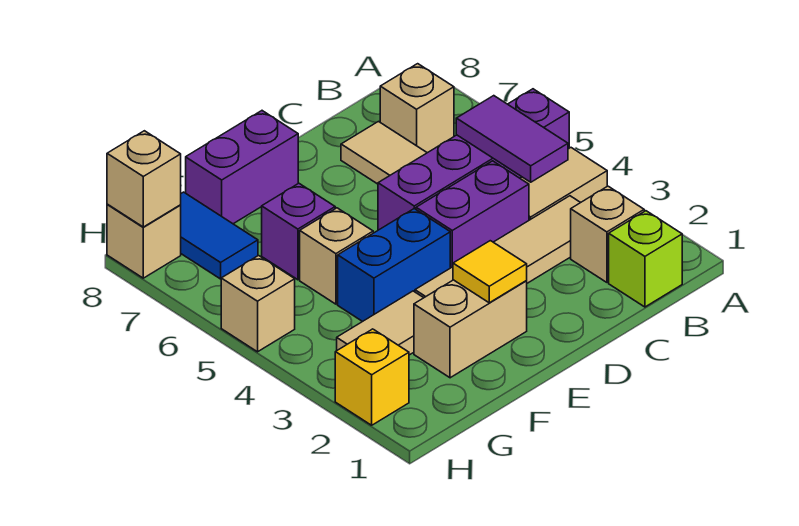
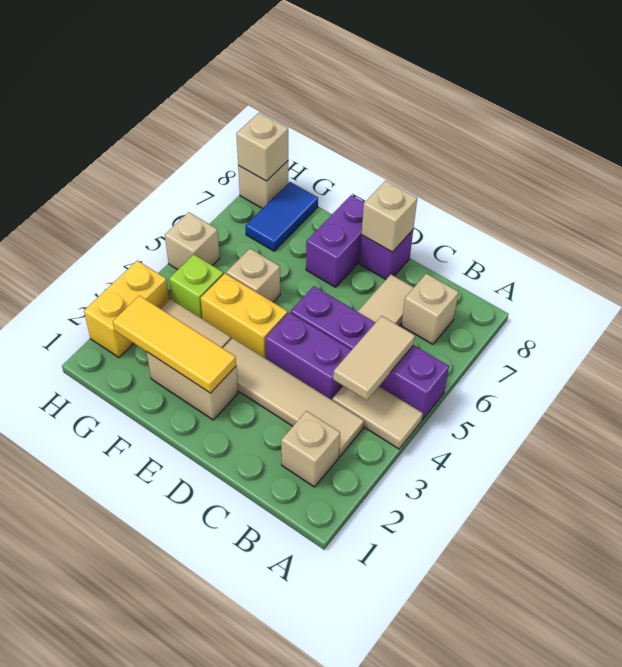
lime brick B1 level 1 -> lime brick G4 level 1
purple tile B4:B5 level 2 -> tan tile B4:B5 level 2
none -> tan brick D8 level 2
yellow tile E2 level 2 -> yellow tile E2:G2 level 2
blue brick E4:F4 level 1 -> yellow brick E4:F4 level 1
purple brick E8:F8 level 1 -> purple brick E7:E8 level 1
purple brick F6 level 1 -> purple brick D8 level 1
yellow brick H2 level 1 -> yellow brick H2:H3 level 1

